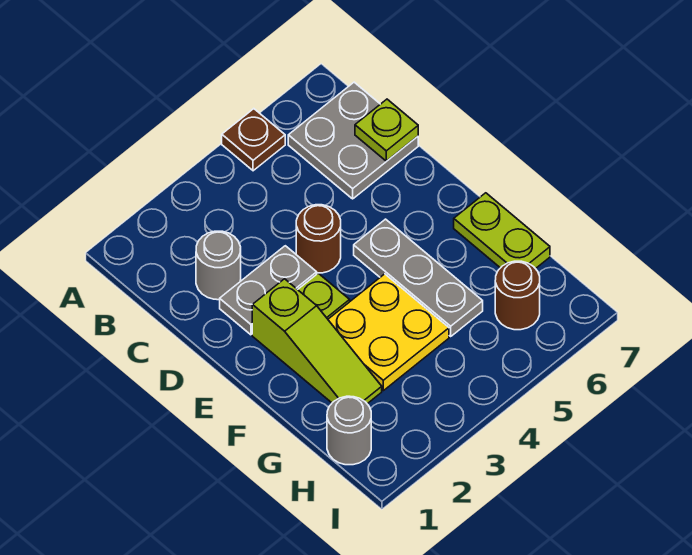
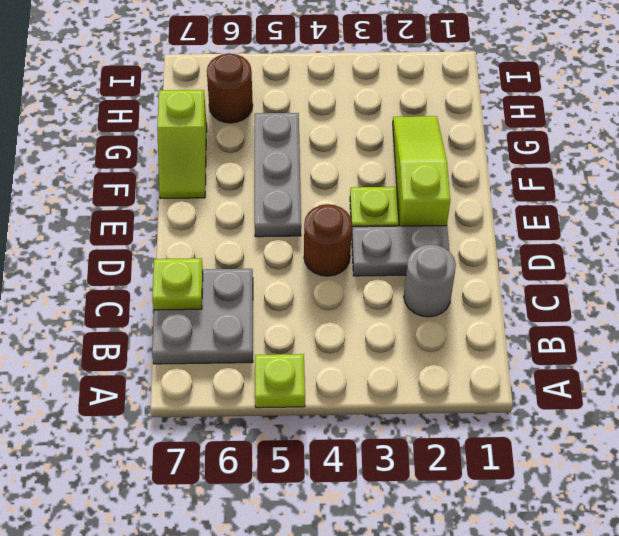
brown plate A5 level 1 -> lime plate A5 level 1
yellow plate F3:G4 level 1 -> none
lime plate F7:G7 level 1 -> lime slope F7:G7 level 1 top G
grey round brick H1 level 1 -> none

